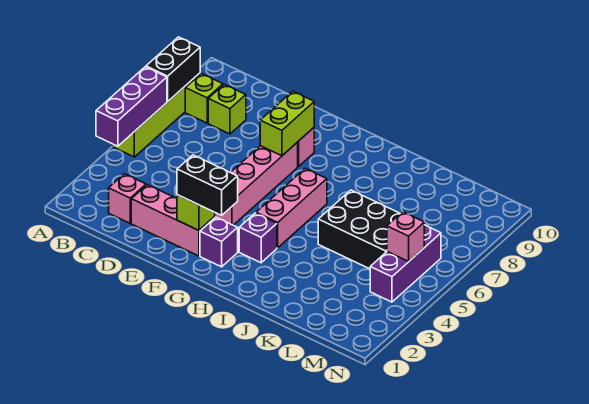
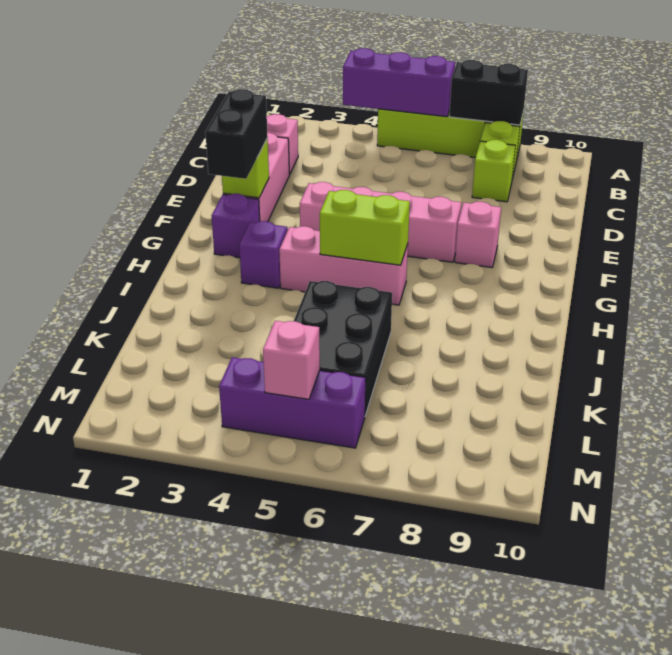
lime brick F7:F8 level 2 -> lime brick H5:H6 level 2

